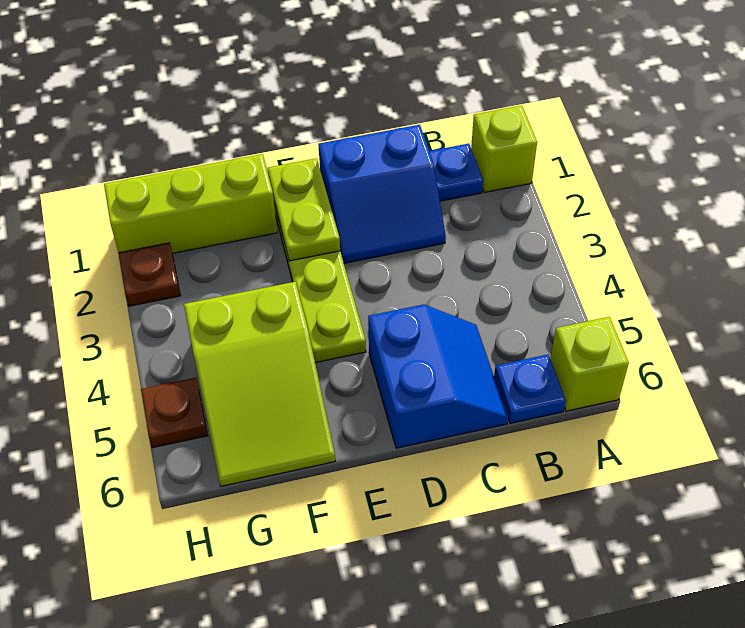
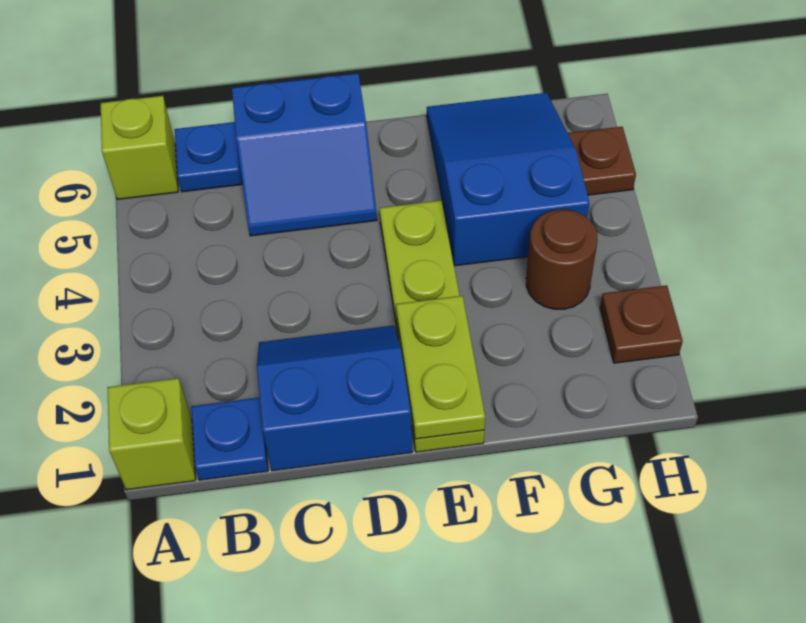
blue slope C5:D6 level 1 top D -> blue slope C5:D6 level 1 top 6
lime brick F1:H1 level 1 -> none
lime slope F4:G6 level 1 top 4 -> blue slope F4:G6 level 1 top 4
none -> brown round brick G3 level 1

